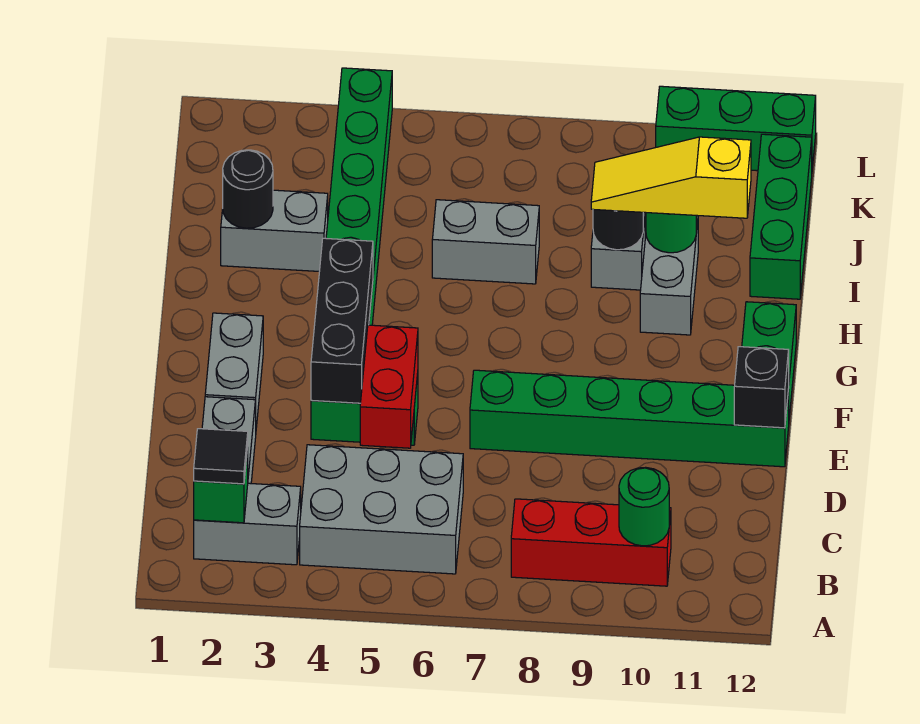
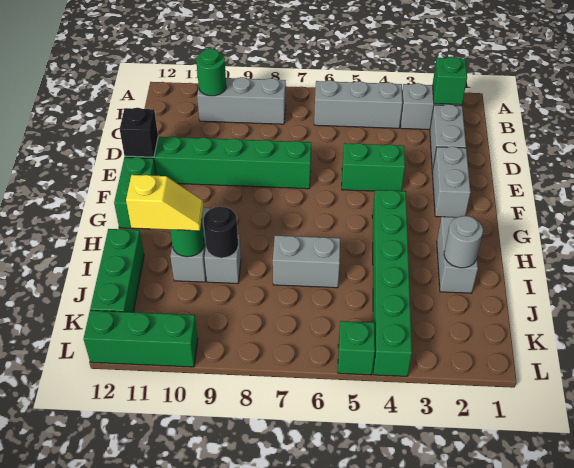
black tile B2 level 3 -> none
grey brick B4:C6 level 1 -> grey brick B4:B6 level 1
red brick B8:B10 level 1 -> grey brick B8:B10 level 1
red brick D5:E5 level 2 -> none
black brick E4:G4 level 2 -> none
grey brick I2:I3 level 1 -> grey brick H2:I2 level 1
black round brick I2 level 2 -> grey round brick I2 level 2
yellow slope I9:I11 level 3 top 11 -> yellow slope I10:I11 level 3 top 11
none -> green brick L5 level 1

